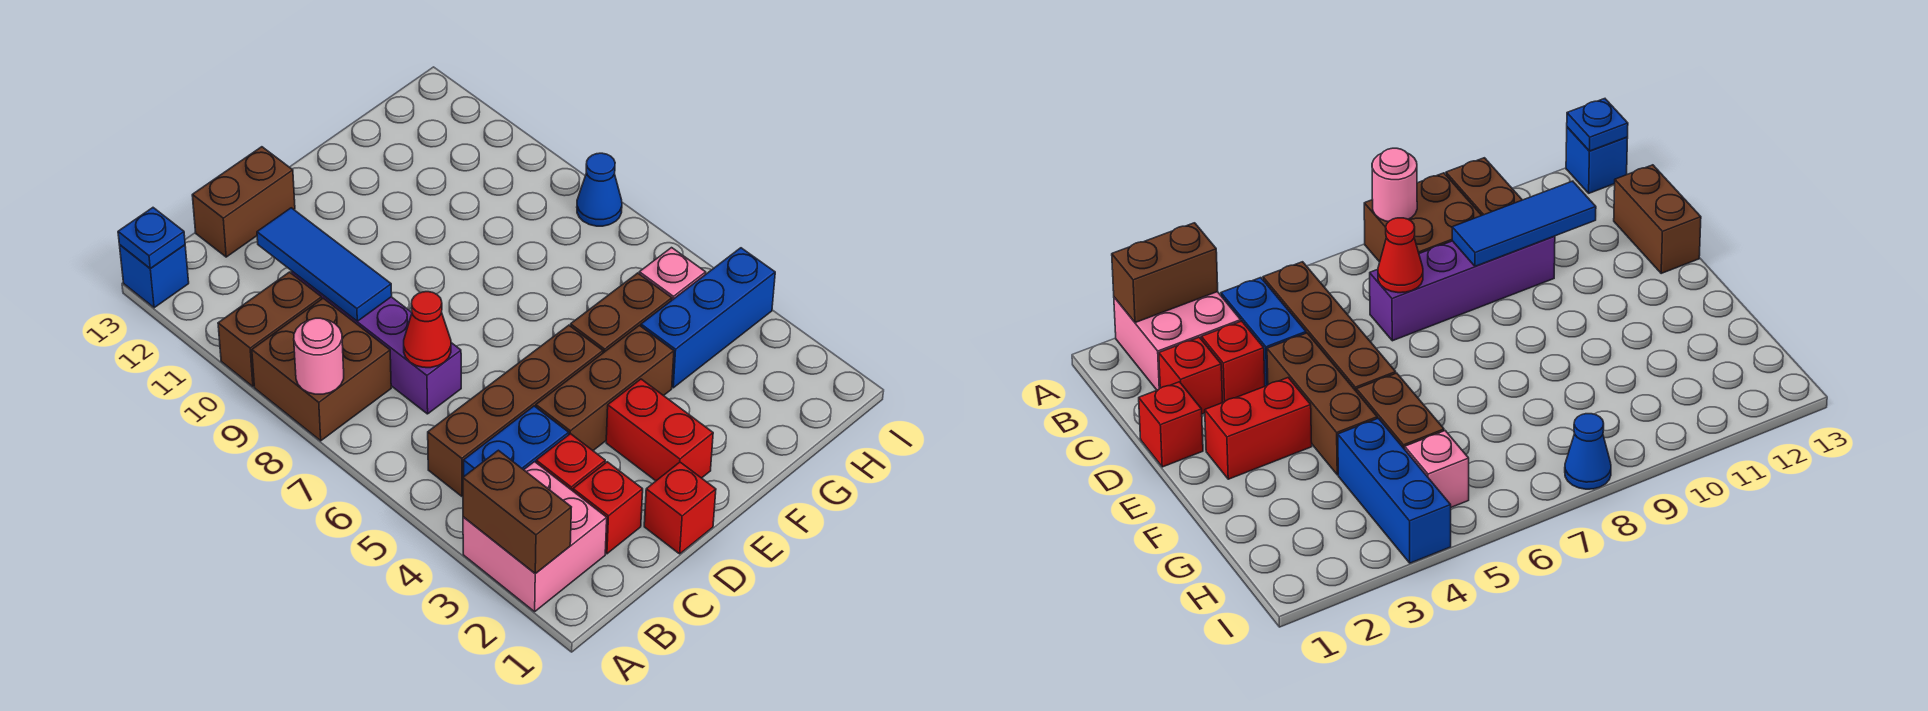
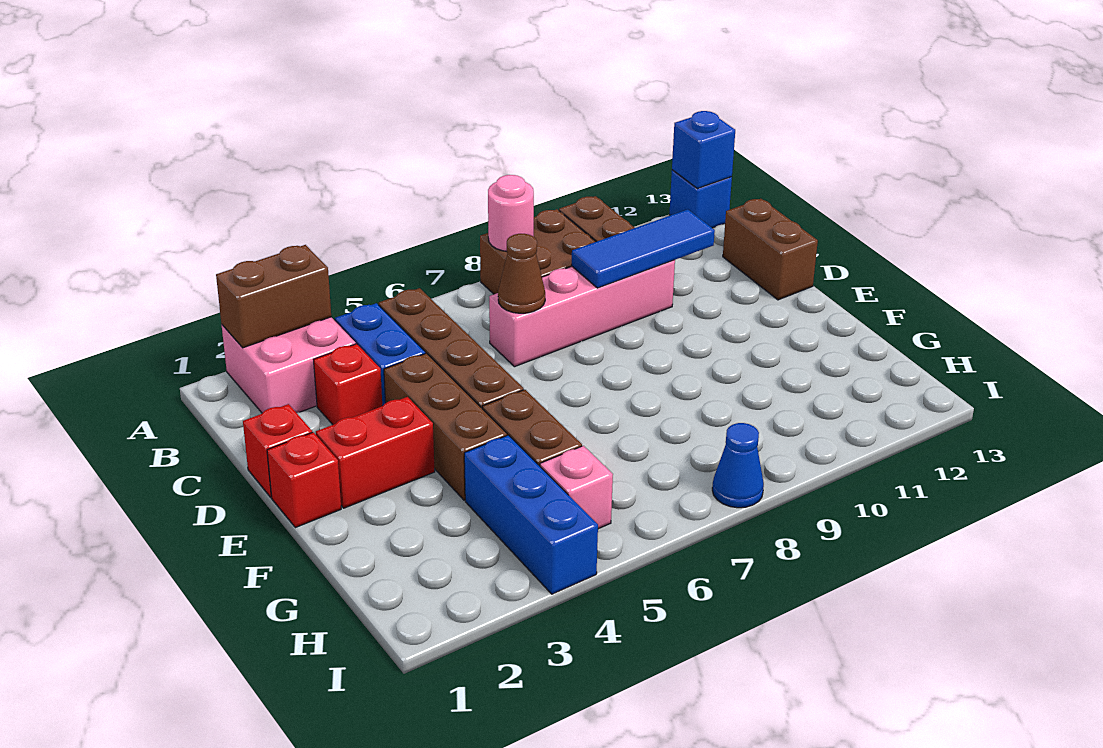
blue plate A13 level 2 -> blue brick A13 level 2
red brick C2 level 1 -> red brick E1 level 1
purple brick C7:C10 level 1 -> pink brick C7:C10 level 1
red cone C7 level 2 -> brown cone C7 level 2

